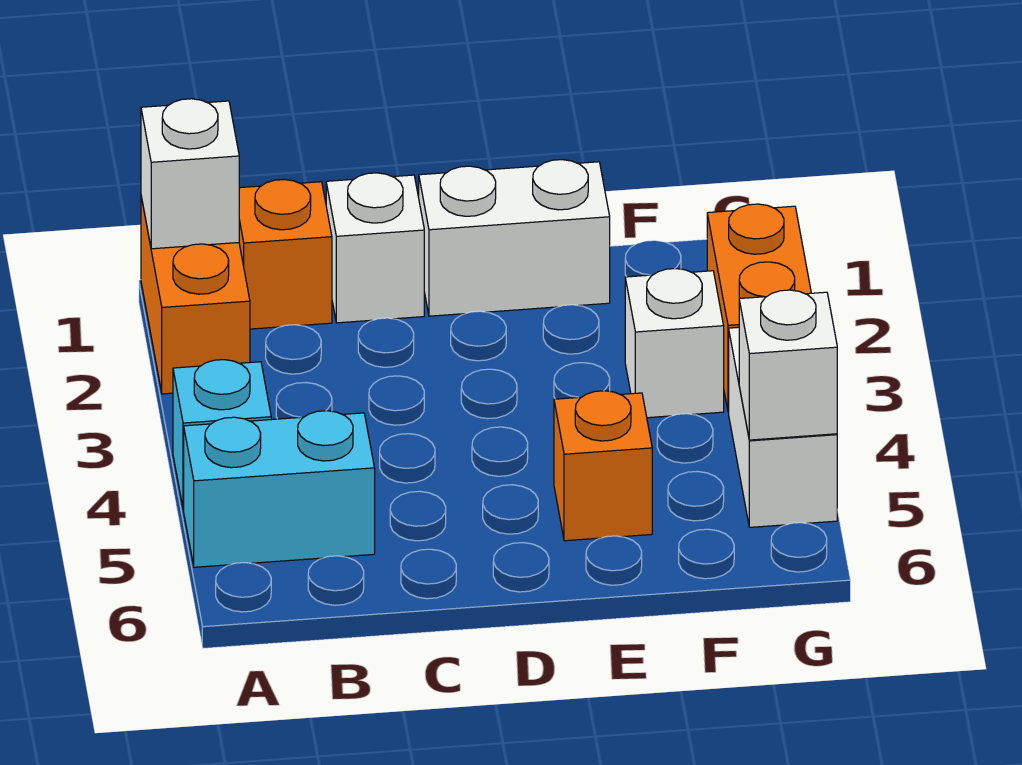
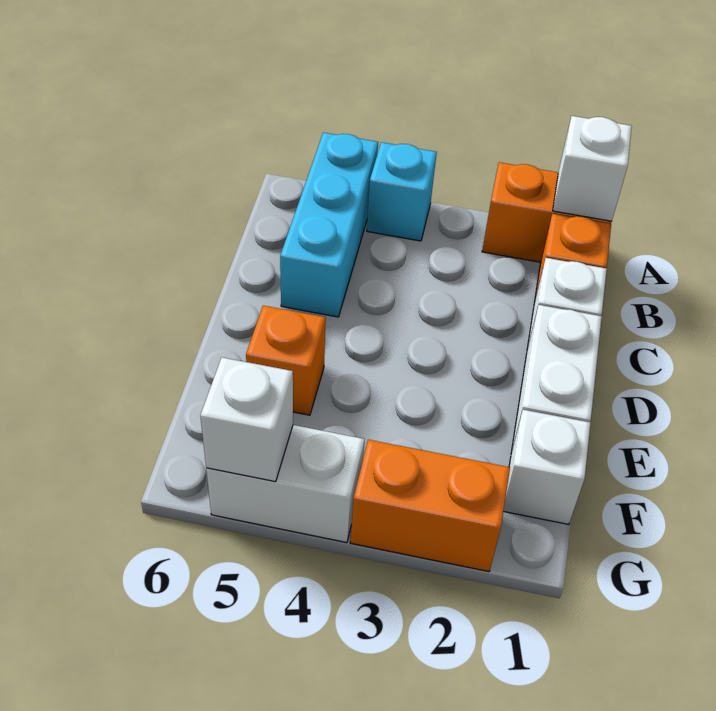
cyan brick A5:B5 level 1 -> cyan brick A5:C5 level 1
white brick F3 level 1 -> white brick F1 level 1

